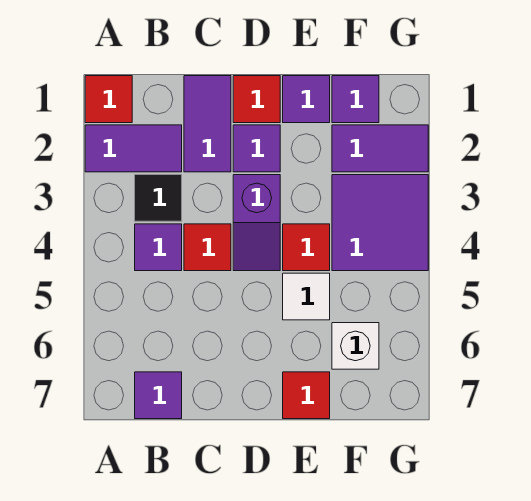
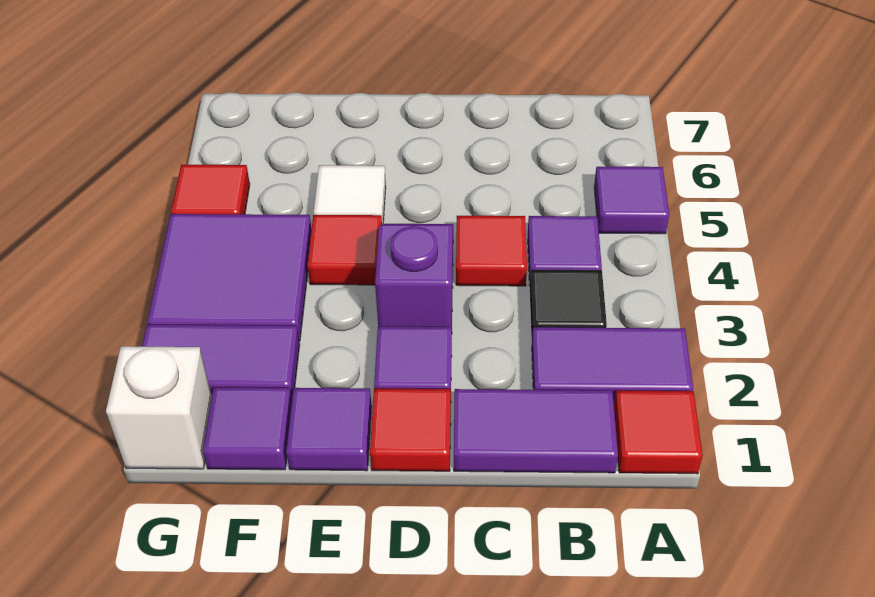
purple tile B7 level 1 -> purple tile A5 level 1
purple tile C1:C2 level 1 -> purple tile B1:C1 level 1
red tile E7 level 1 -> red tile G5 level 1
white brick F6 level 1 -> white brick G1 level 1

